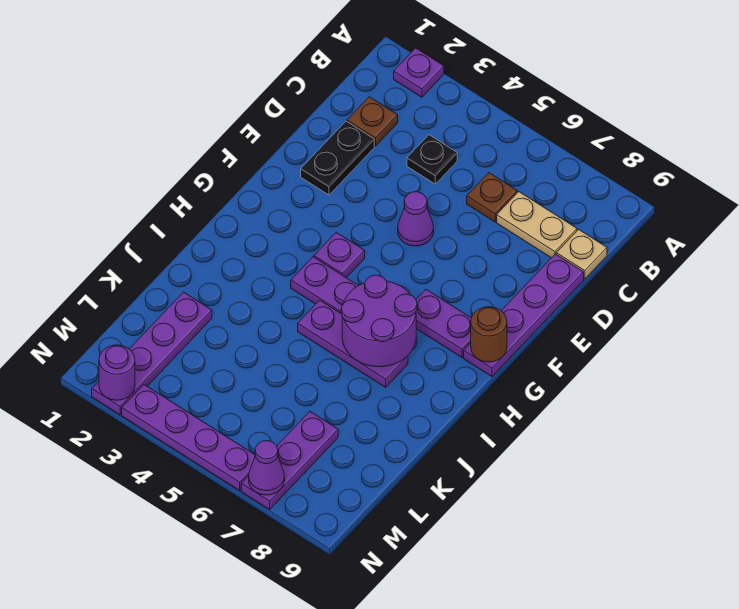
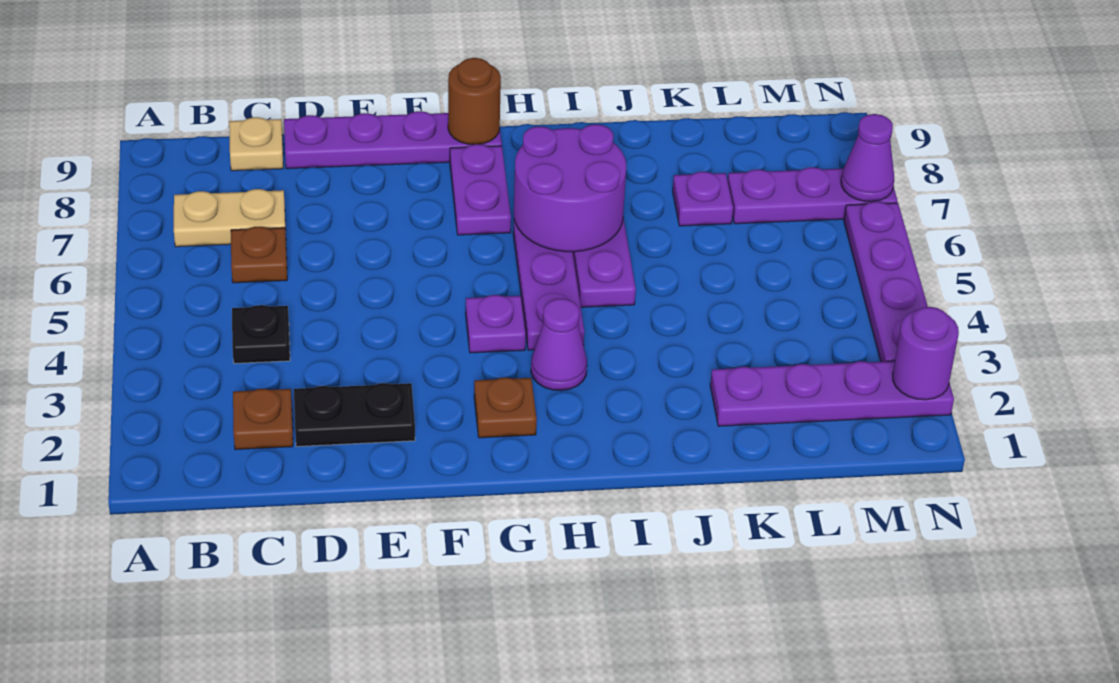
purple plate A2 level 1 -> purple plate K7 level 1
tan plate C7:C8 level 1 -> tan plate B7:C7 level 1
purple cone E5 level 1 -> purple cone H3 level 1
none -> brown plate G2 level 1

